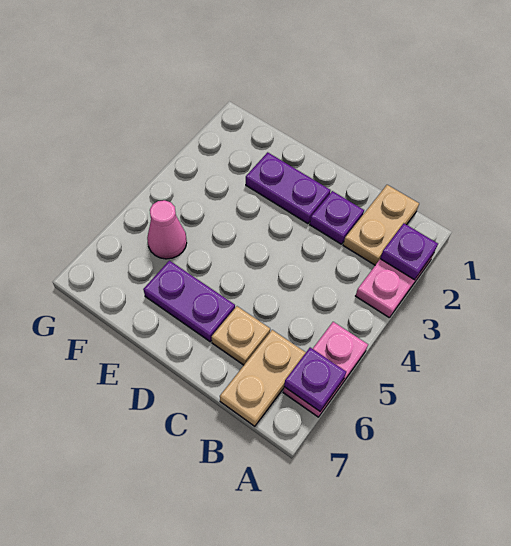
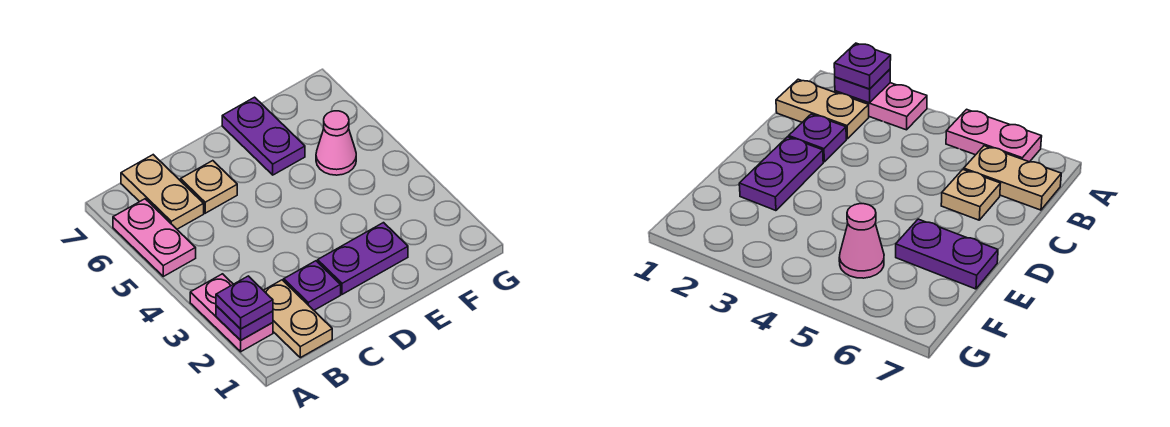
purple plate A6 level 2 -> purple plate A2 level 3
purple plate D6:E6 level 1 -> purple plate E6:E7 level 1

